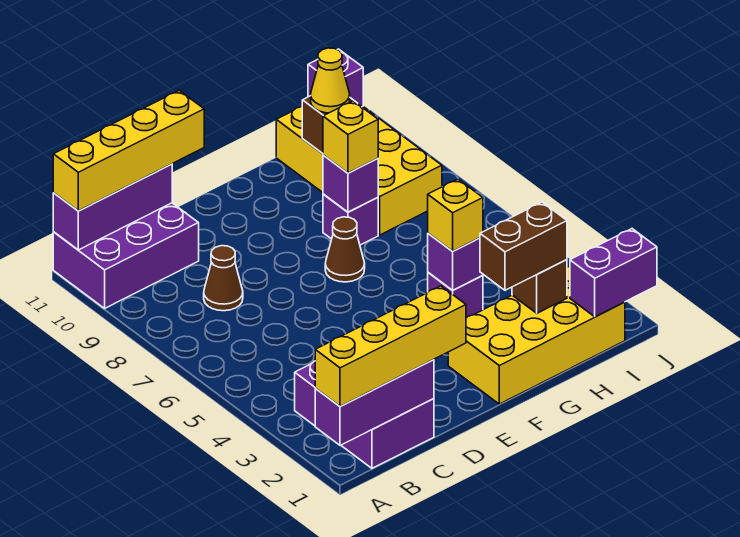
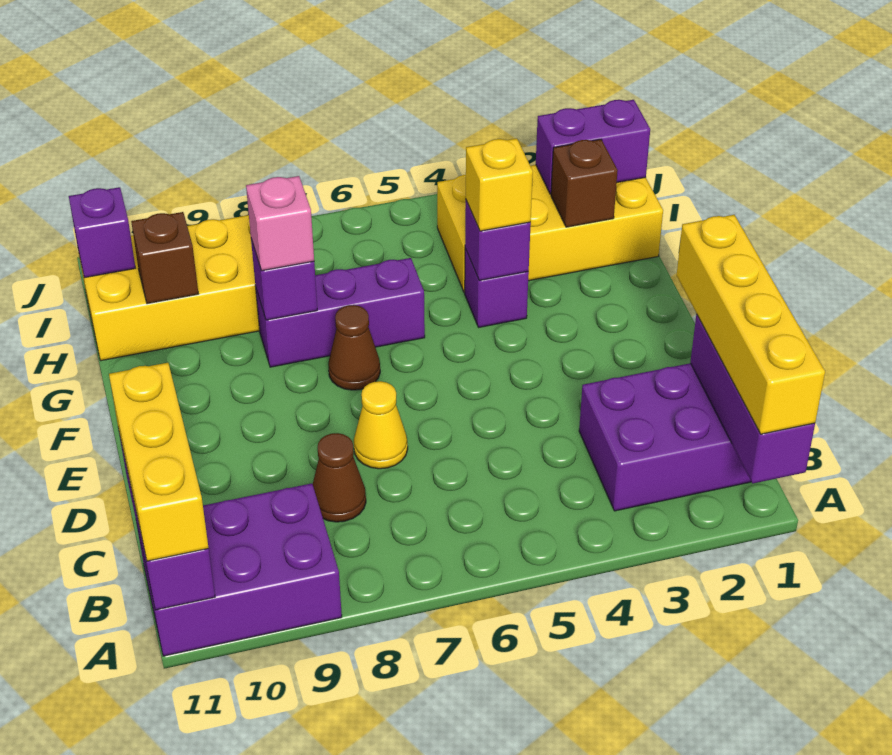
purple brick A10:C11 level 1 -> purple brick A9:B11 level 1
yellow brick A11:D11 level 3 -> yellow brick A11:C11 level 3
yellow brick F1:I2 level 1 -> yellow brick H1:I4 level 1
brown brick G2:H2 level 3 -> none
purple brick G8 level 1 -> purple brick G6:G8 level 1
yellow brick G8 level 3 -> pink brick G8 level 3
yellow cone H10 level 3 -> yellow cone D7 level 1
purple brick I1:J1 level 2 -> purple brick I1:I2 level 2

